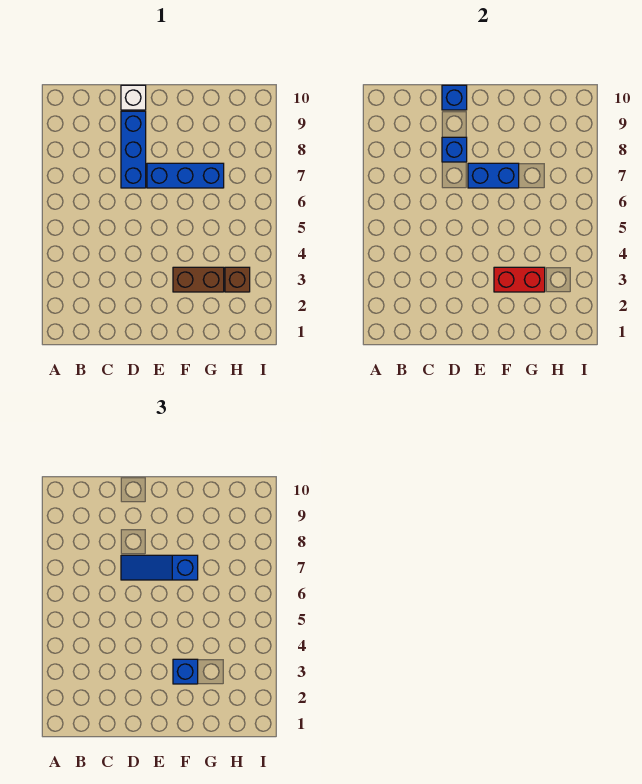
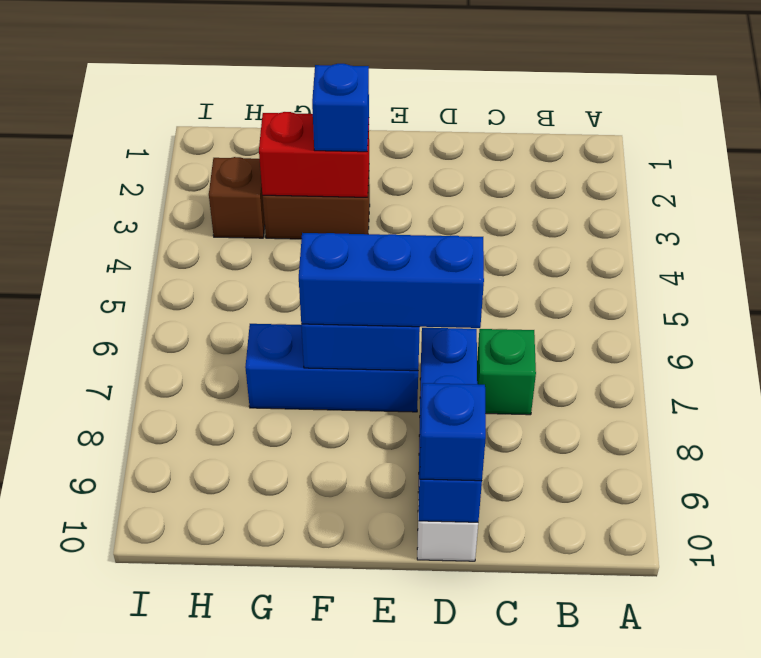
none -> green brick C7 level 1
blue slope D7:F7 level 3 top F -> blue brick D7:F7 level 3
blue brick D8 level 2 -> blue brick D10 level 3

